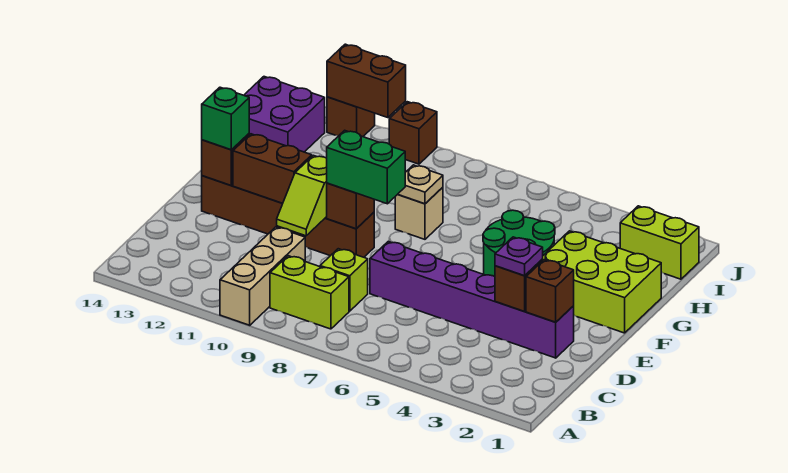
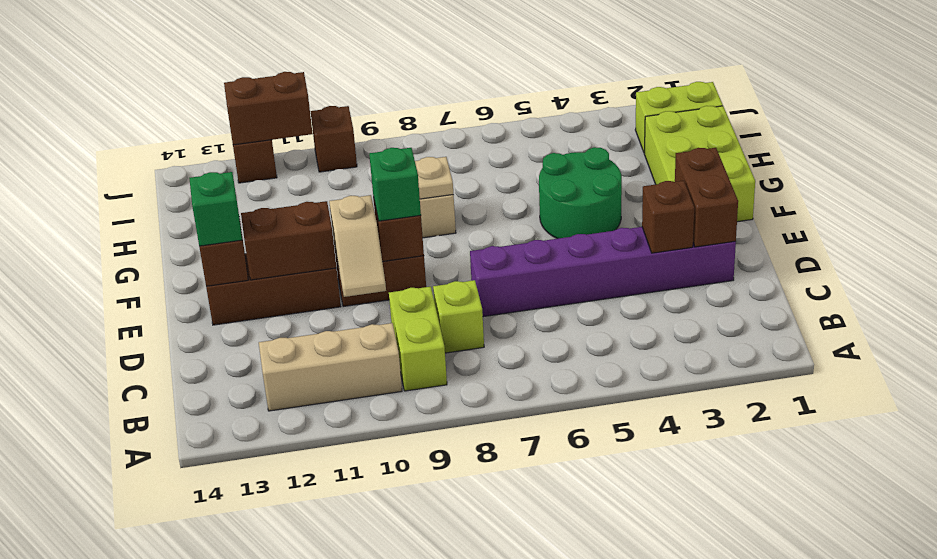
tan brick A10:C10 level 1 -> tan brick B10:B12 level 1
lime brick B8:B9 level 1 -> lime brick B9:C9 level 1
brown brick D2 level 2 -> brown brick D2:E2 level 2
purple plate D3 level 3 -> none
lime slope D10:E10 level 2 top E -> tan slope D10:E10 level 2 top E
green brick E8:E9 level 3 -> green brick E9 level 3
lime brick F1:G3 level 1 -> lime brick F1:H2 level 1
purple brick H13:I14 level 1 -> none

